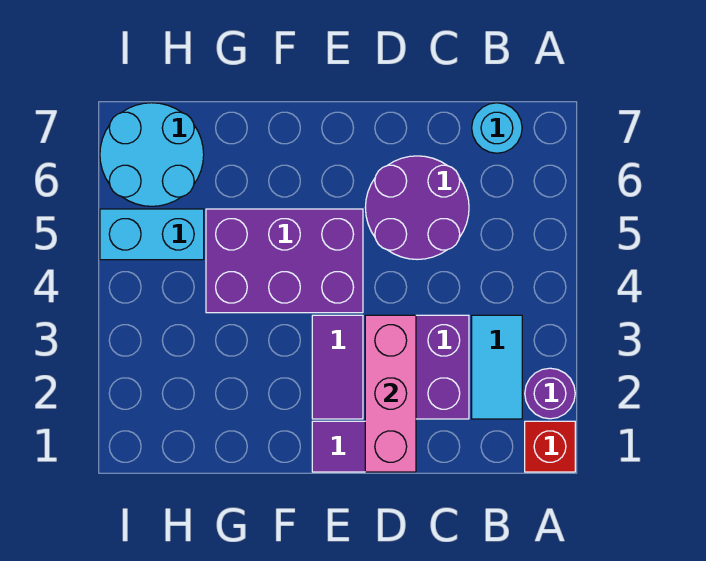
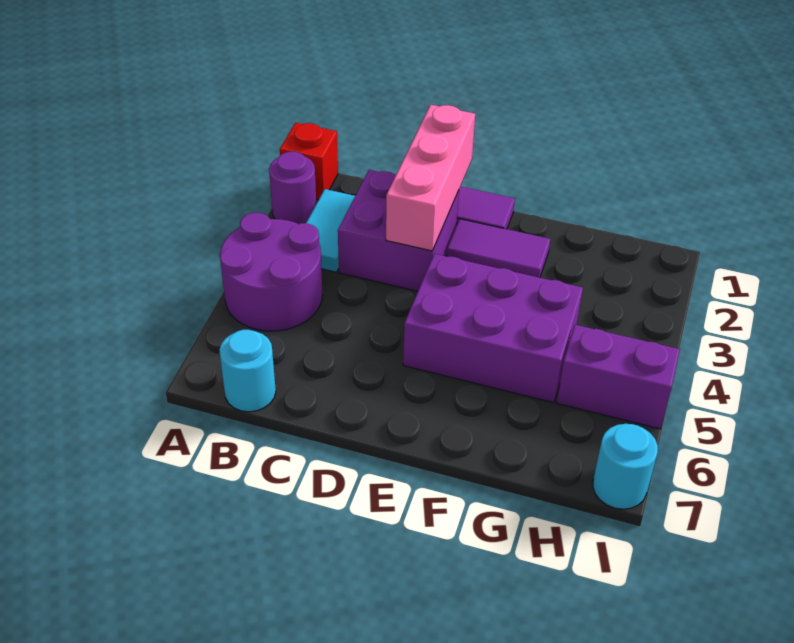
purple round brick C5:D6 level 1 -> purple round brick A4:B5 level 1
purple tile E2:E3 level 1 -> purple tile E2:F2 level 1
cyan brick H5:I5 level 1 -> purple brick H5:I5 level 1
cyan round brick H6:I7 level 1 -> cyan round brick I7 level 1

